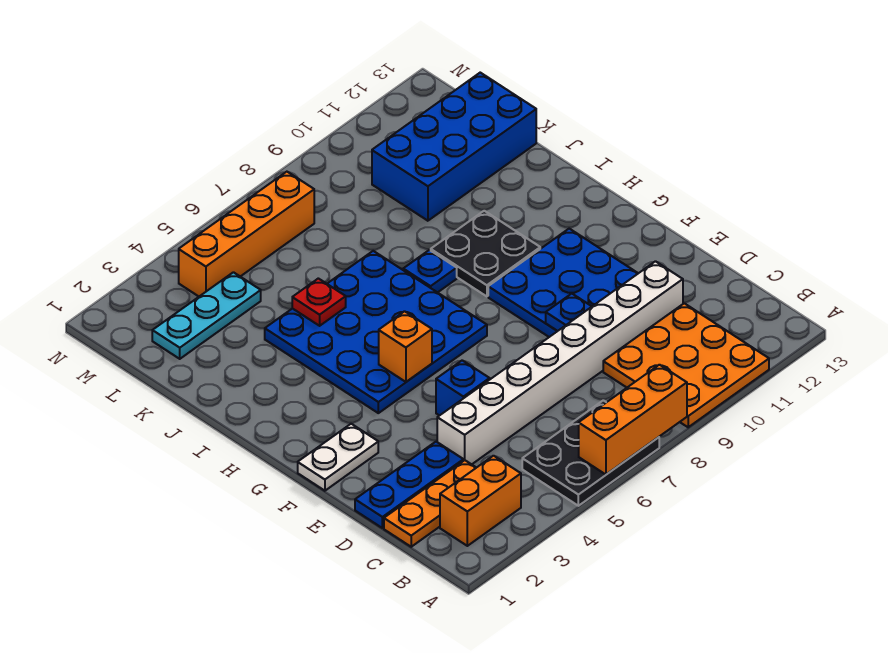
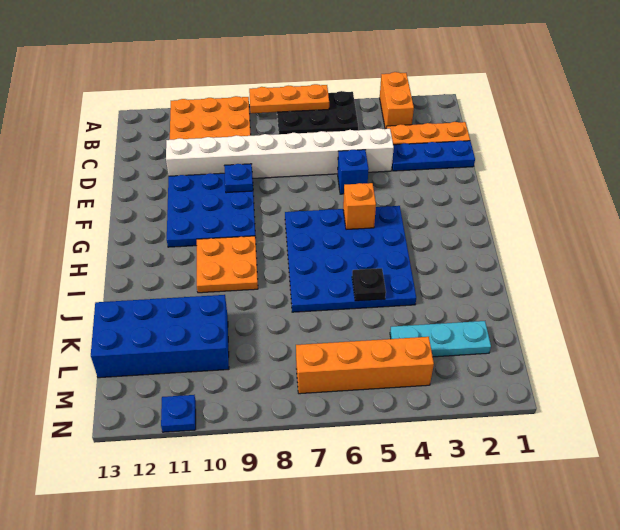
orange brick A6:A8 level 2 -> orange plate A6:A8 level 2
orange brick B2:B3 level 1 -> orange brick A3:B3 level 1
white plate F1:F2 level 1 -> none
black plate H9:I10 level 1 -> orange plate H9:I10 level 1
blue plate I8 level 1 -> blue plate N11 level 1
red plate J5 level 2 -> black plate J5 level 2

